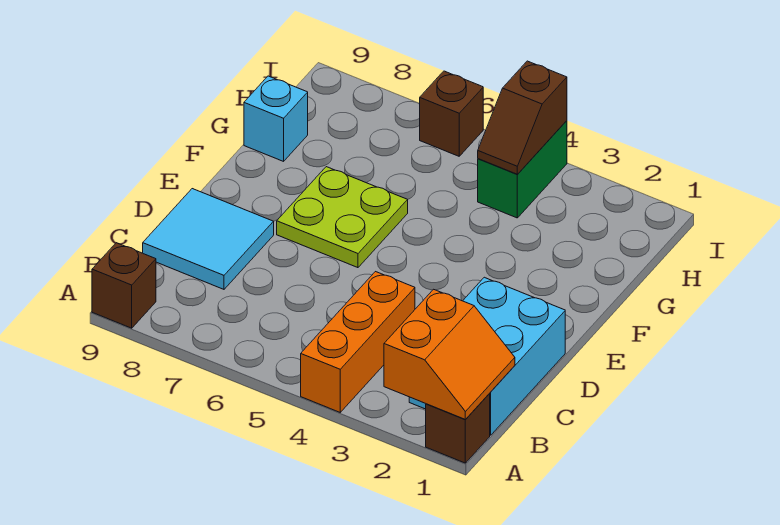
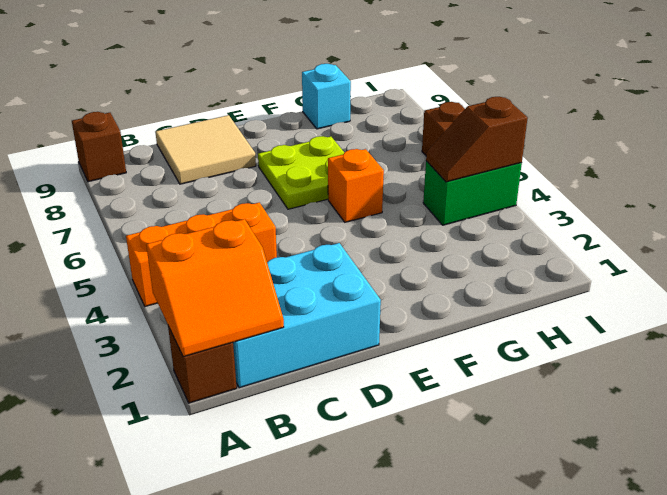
cyan tile C8:D9 level 1 -> tan tile C8:D9 level 1
none -> orange brick F5 level 1

